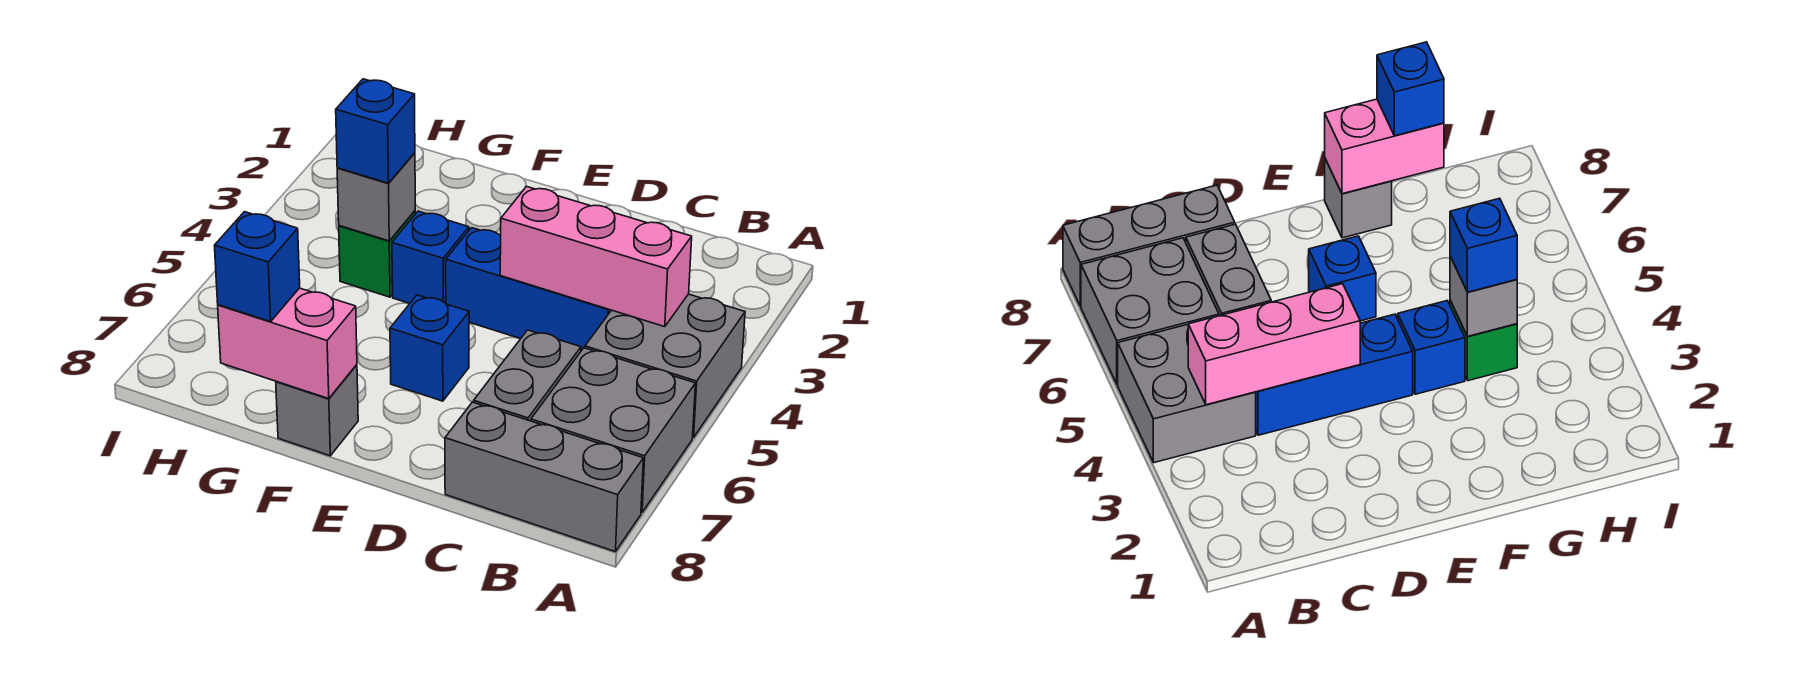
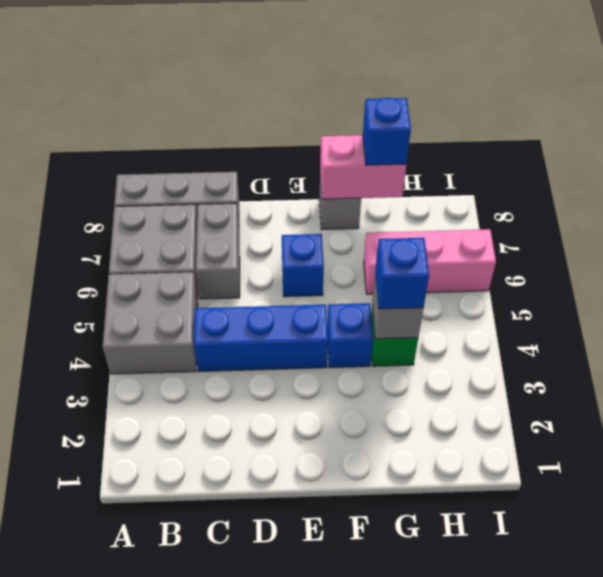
pink brick B4:D4 level 2 -> pink brick G6:I6 level 1

